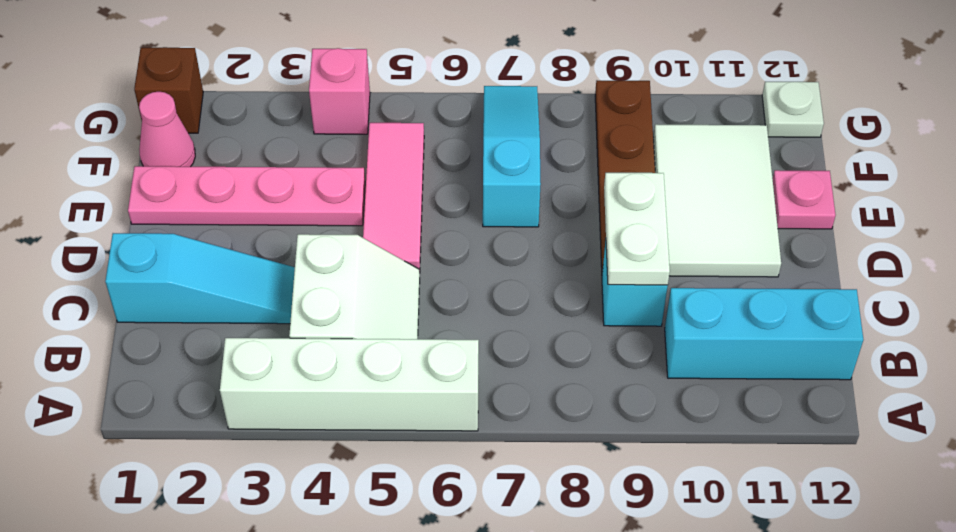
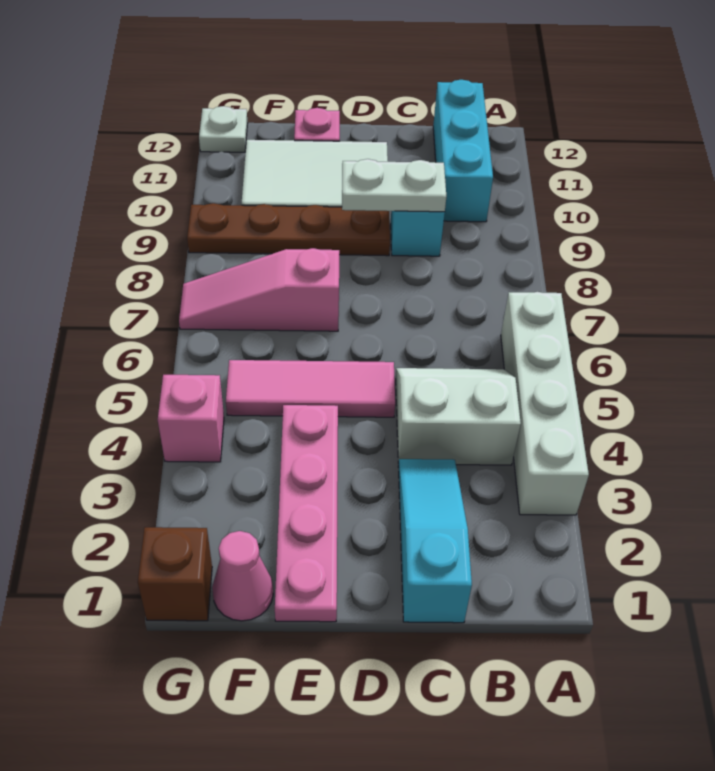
cyan slope E7:G7 level 1 top E -> pink slope E7:G7 level 1 top E

